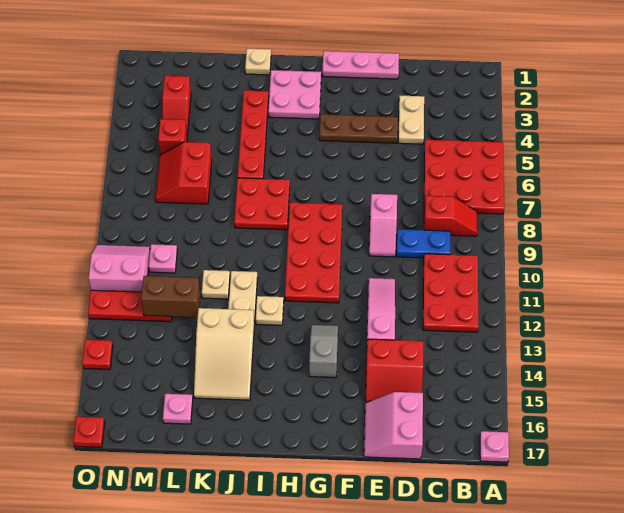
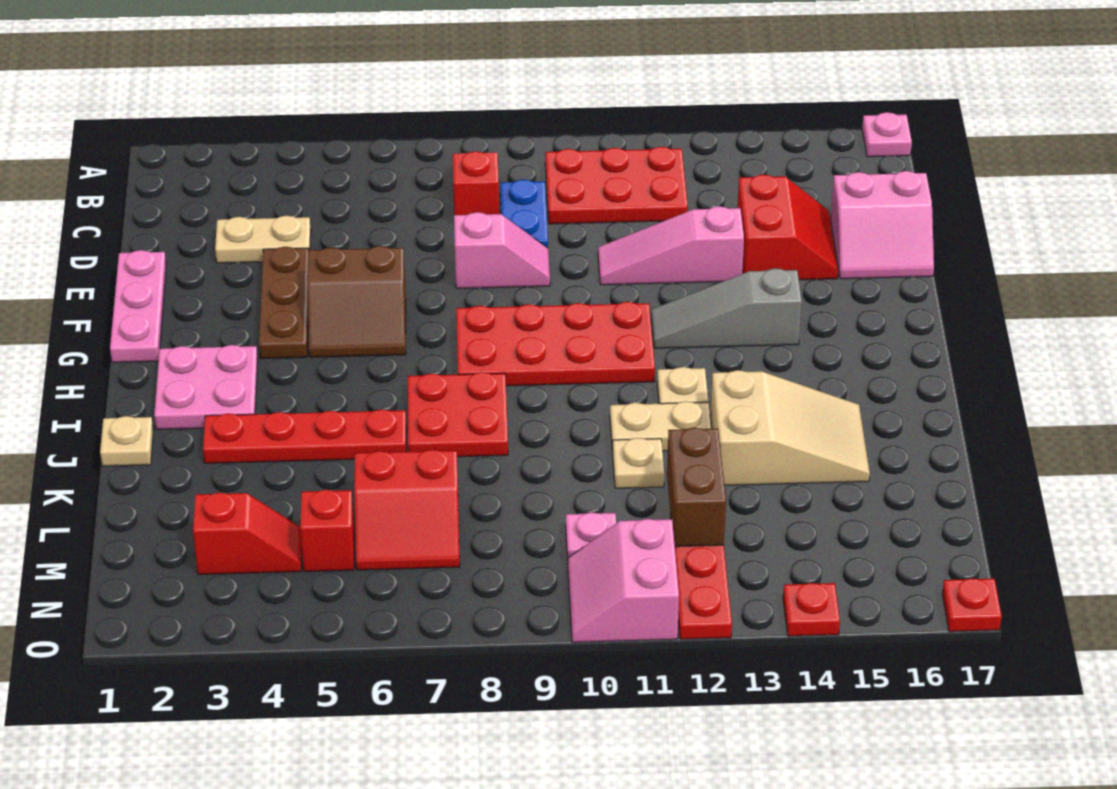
red plate A5:C7 level 1 -> none
none -> brown slope F5:G6 level 1 top F
grey slope G13:G14 level 1 top 14 -> grey slope G12:G14 level 1 top 14
pink plate L16 level 1 -> none

